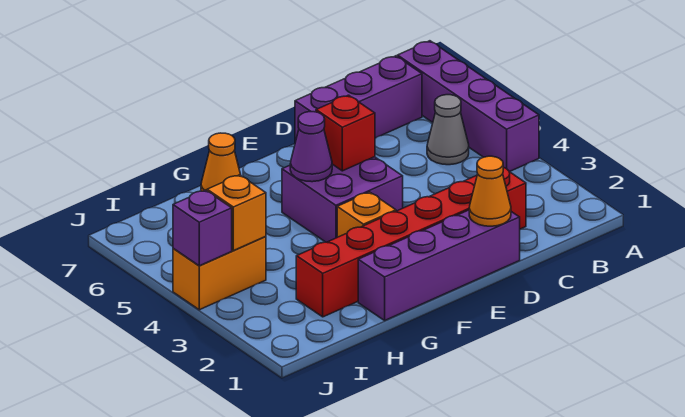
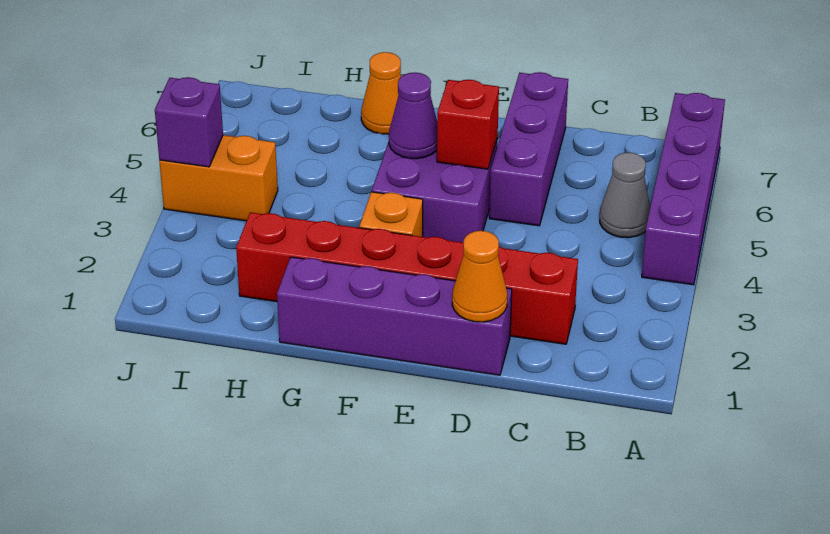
purple brick B7:D7 level 1 -> purple brick D5:D7 level 1
orange brick I4 level 2 -> none

